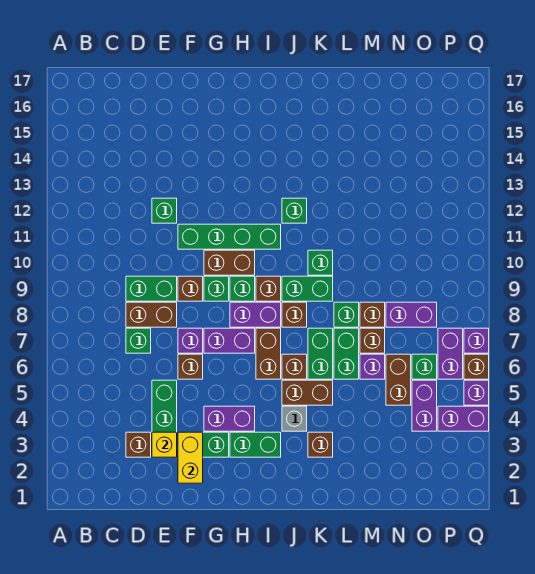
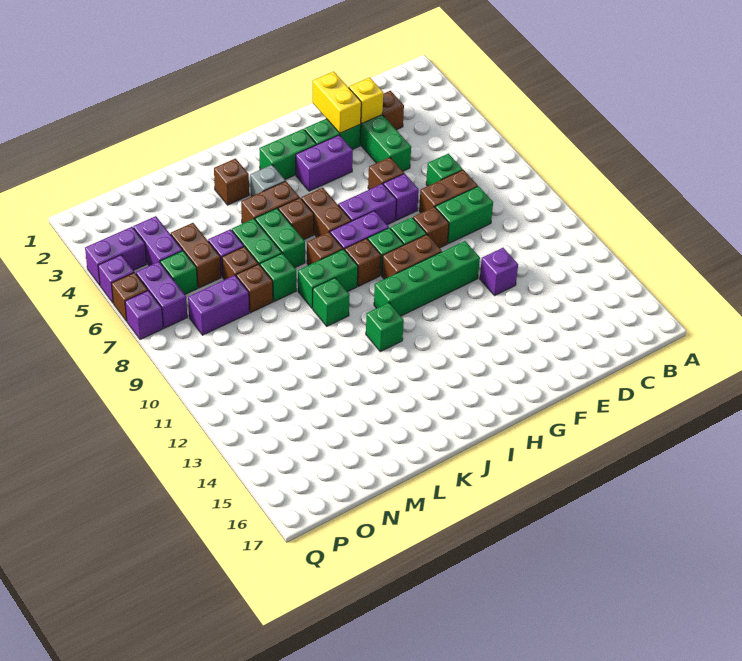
green brick E12 level 1 -> purple brick E12 level 1

